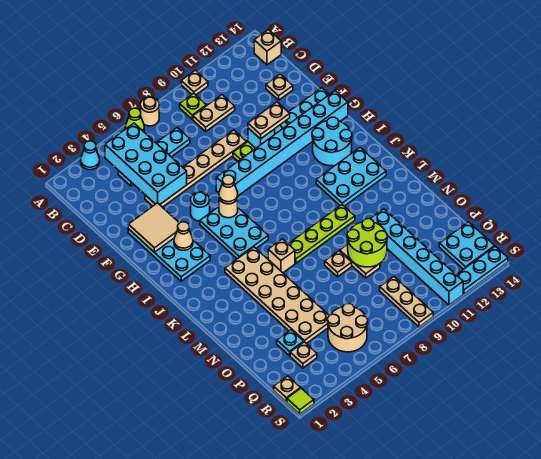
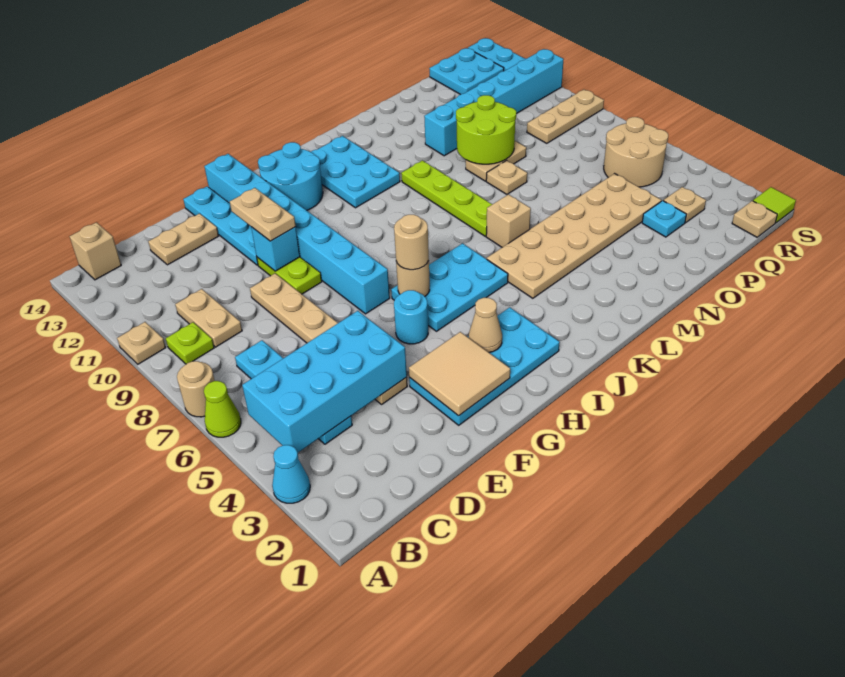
tan plate D13 level 1 -> tan plate D13:E13 level 1
tan cone H6 level 3 -> tan round brick H6 level 3

